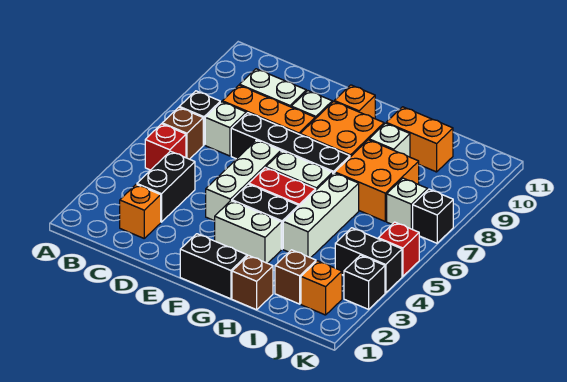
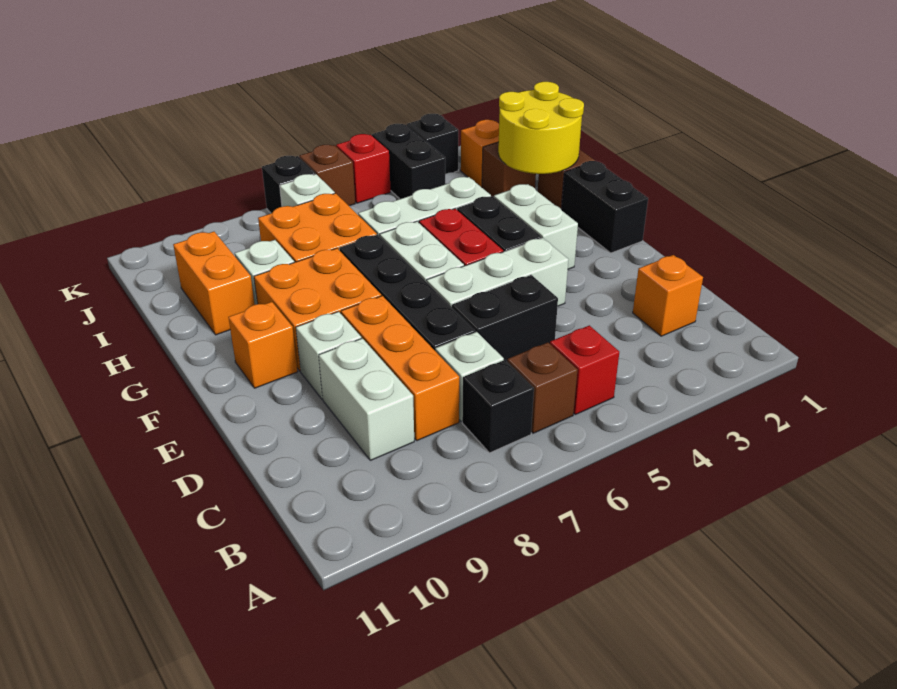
black brick C3:C4 level 1 -> black brick D5:D6 level 1
none -> yellow round brick H1:I2 level 2
none -> brown brick K6 level 1

